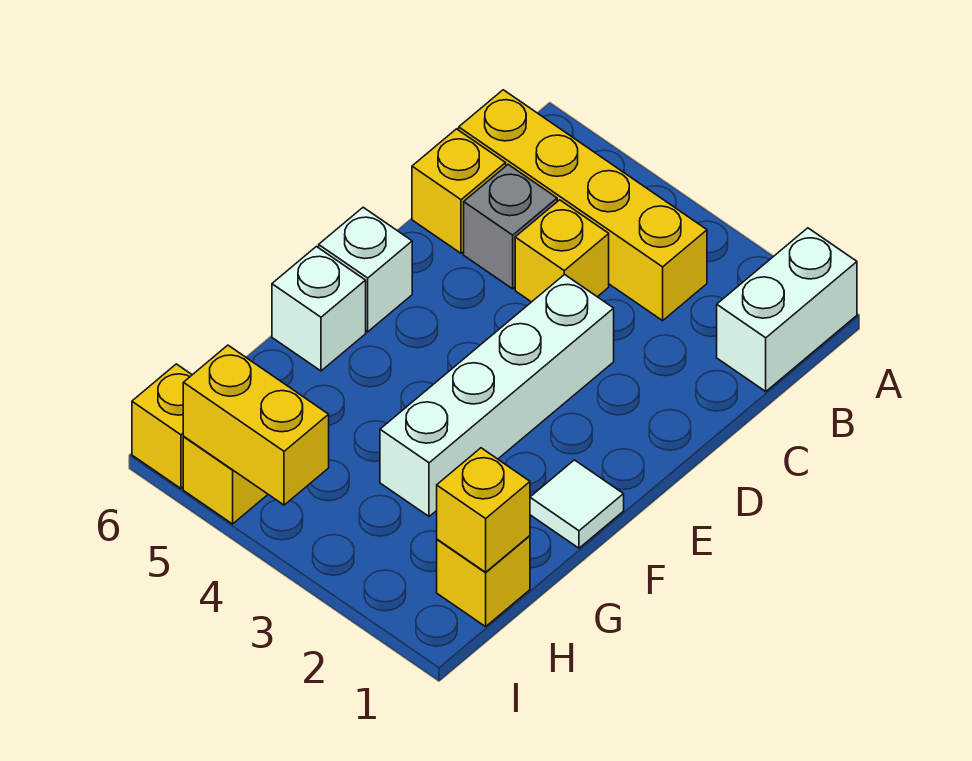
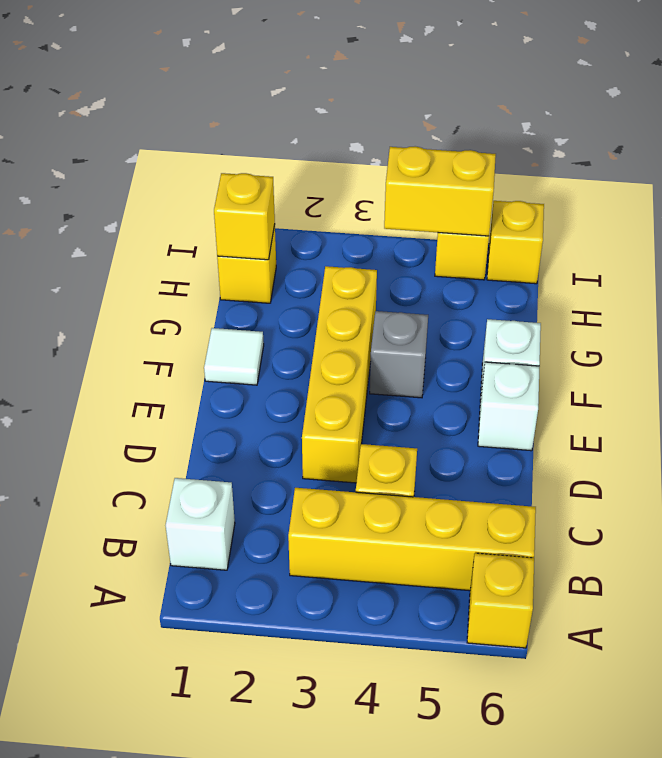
white brick A1:B1 level 1 -> white brick B1 level 1
grey brick C5 level 1 -> grey brick F4 level 1
yellow brick C6 level 1 -> yellow brick A6 level 1
white brick D3:G3 level 1 -> yellow brick D3:G3 level 1

